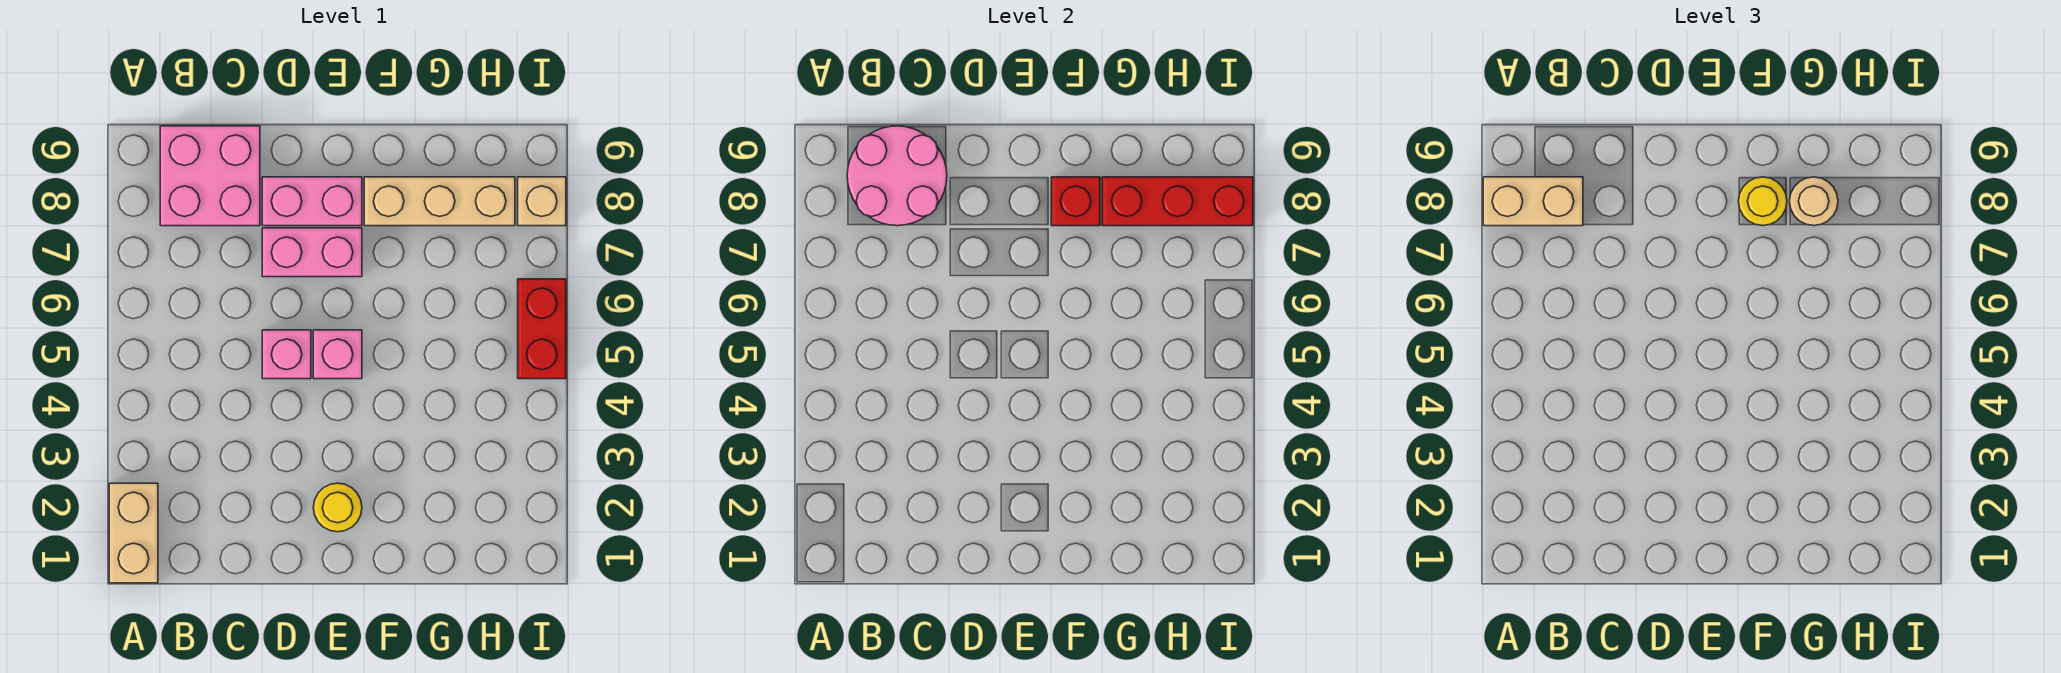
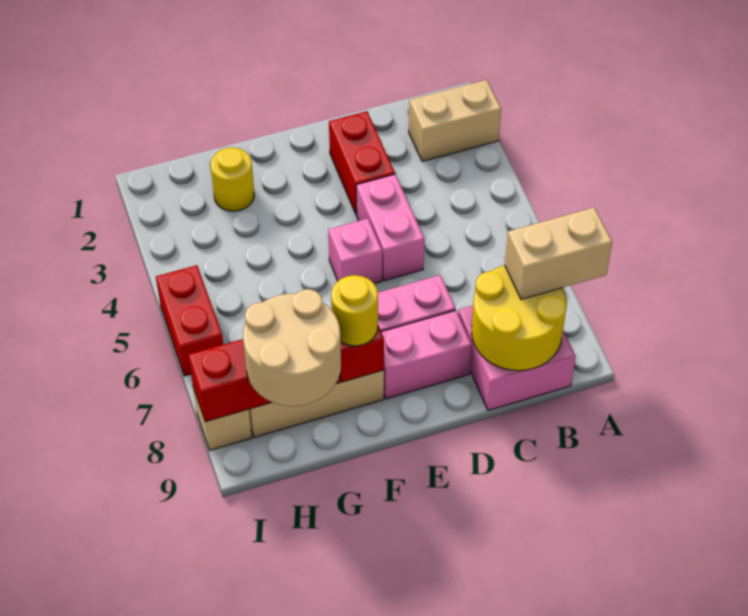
tan brick A1:A2 level 1 -> tan brick A2:B2 level 1
pink round brick B8:C9 level 2 -> yellow round brick B8:C9 level 2
none -> red brick D2:D3 level 1
pink brick D5 level 1 -> pink brick D4:D5 level 1
yellow round brick E2 level 1 -> yellow round brick G2 level 1
tan round brick G8 level 3 -> tan round brick G8:H9 level 3

